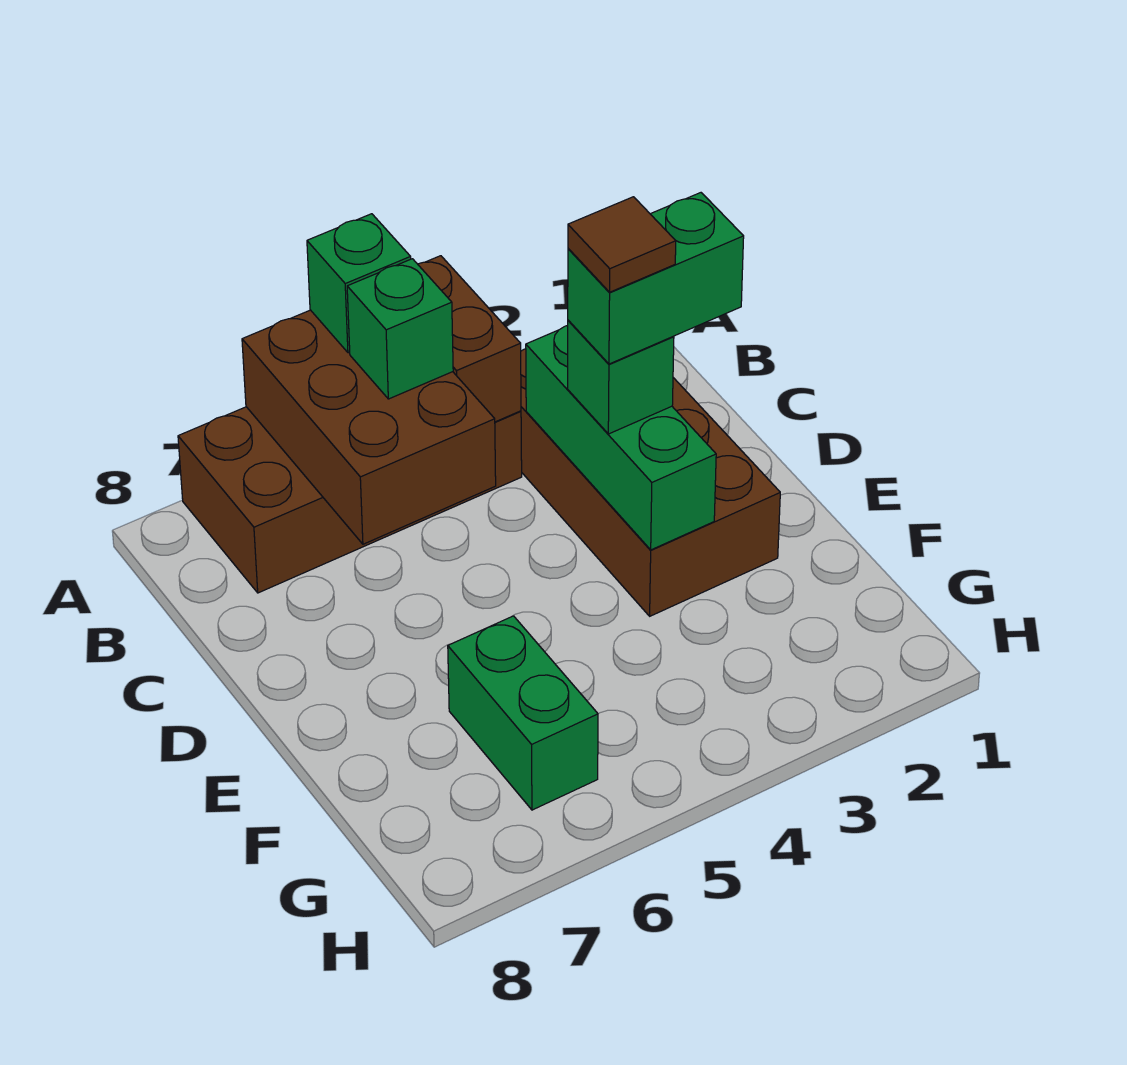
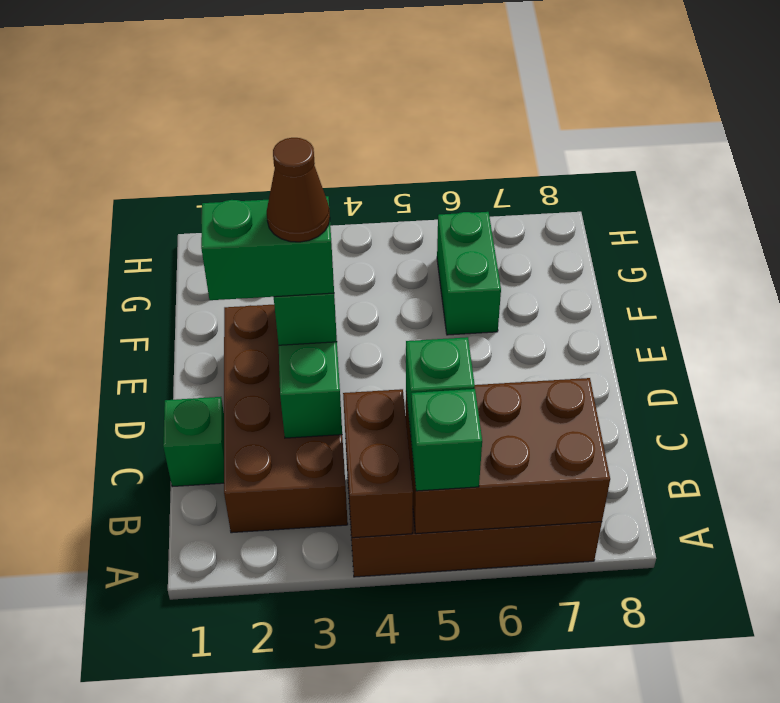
brown brick A5:C6 level 2 -> brown brick A5:B7 level 2
none -> green brick C1 level 1
brown tile D3 level 5 -> brown cone D3 level 5

